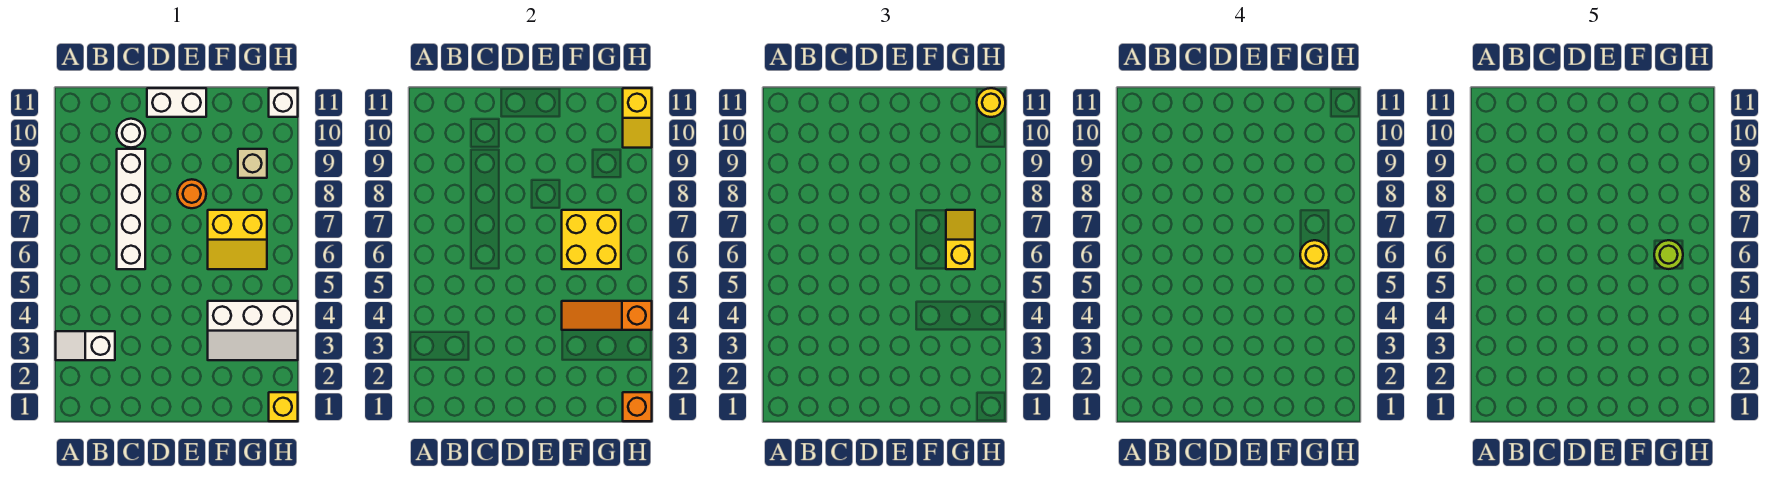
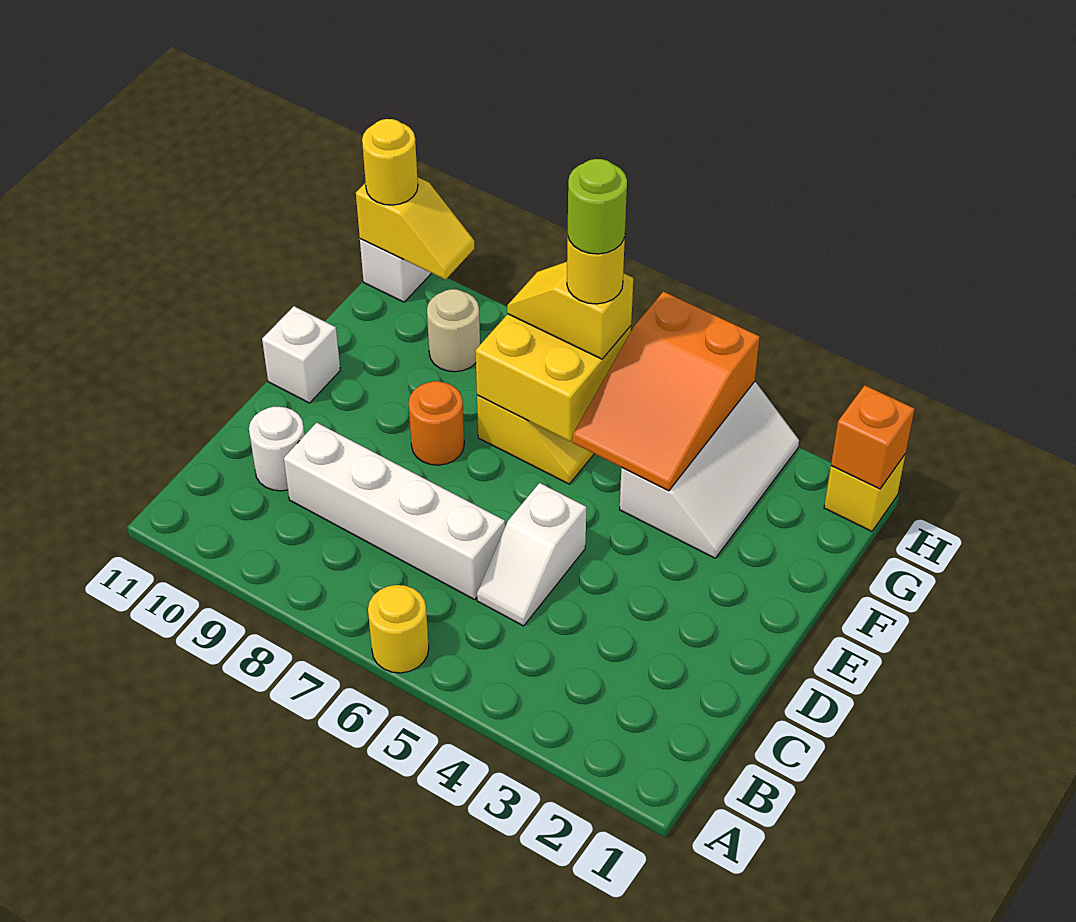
white slope A3:B3 level 1 top B -> white slope C5:D5 level 1 top D
none -> yellow round brick A6 level 1
white brick D11:E11 level 1 -> white brick E11 level 1
orange slope F4:H4 level 2 top H -> orange slope F4:H5 level 2 top H
tan brick G9 level 1 -> tan round brick G9 level 1

